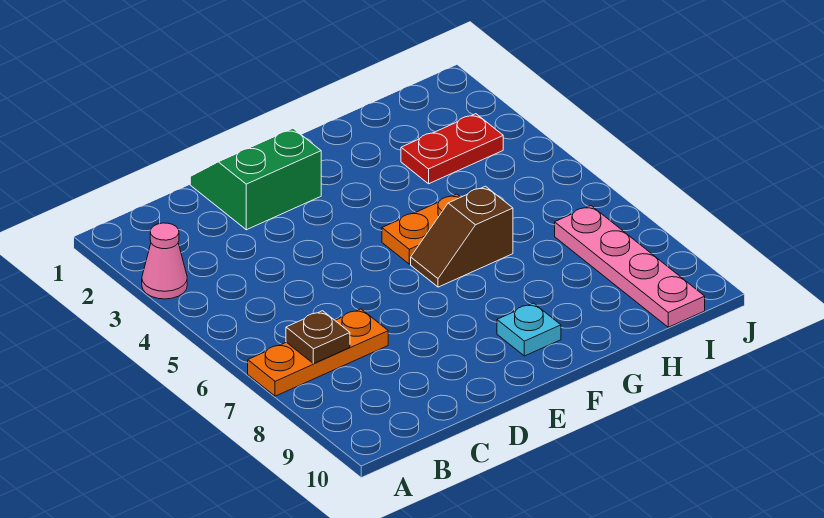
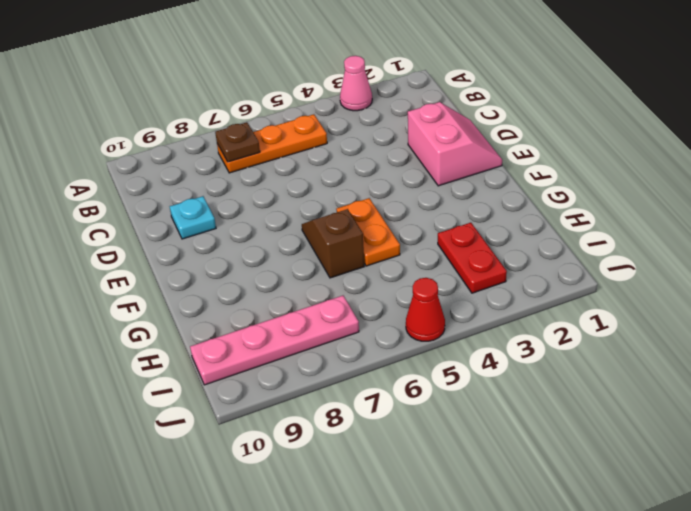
orange plate A7:C7 level 1 -> orange plate B5:B7 level 1
green slope D1:E2 level 1 top 2 -> pink slope D1:E2 level 1 top 2
cyan plate F9 level 1 -> cyan plate D9 level 1
none -> red cone J5 level 1

